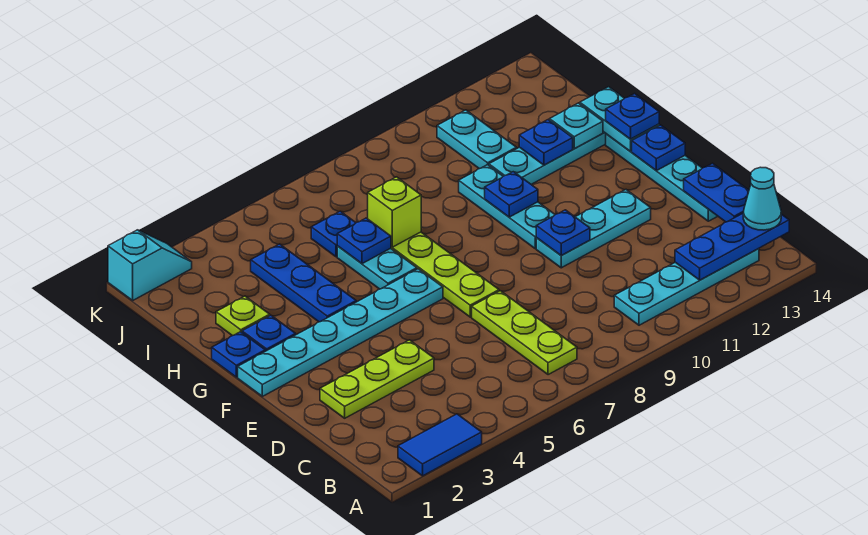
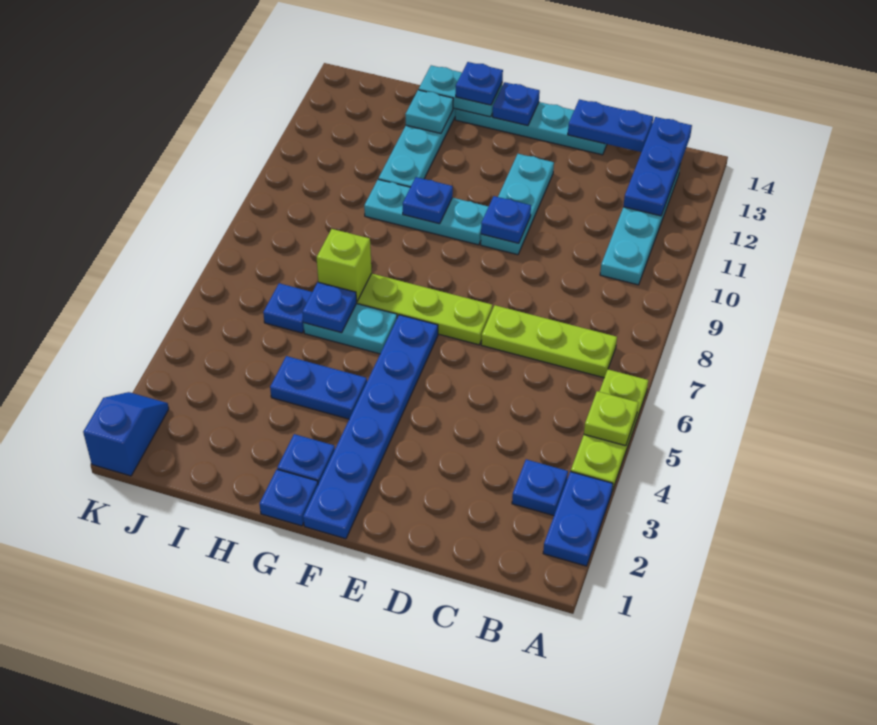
blue tile A2:A3 level 1 -> blue plate A2:A3 level 1
cyan cone B14 level 3 -> none
lime plate D2:D4 level 1 -> lime plate A4:A6 level 1
cyan plate F1:F6 level 1 -> blue plate F1:F6 level 1
blue plate G4:I4 level 1 -> blue plate G4:H4 level 1
lime plate H2 level 1 -> lime plate A5 level 2
blue plate H12 level 2 -> blue plate B3 level 1
cyan plate I11:J11 level 1 -> none
cyan slope K1:K2 level 1 top 1 -> blue slope K1:K2 level 1 top 1

